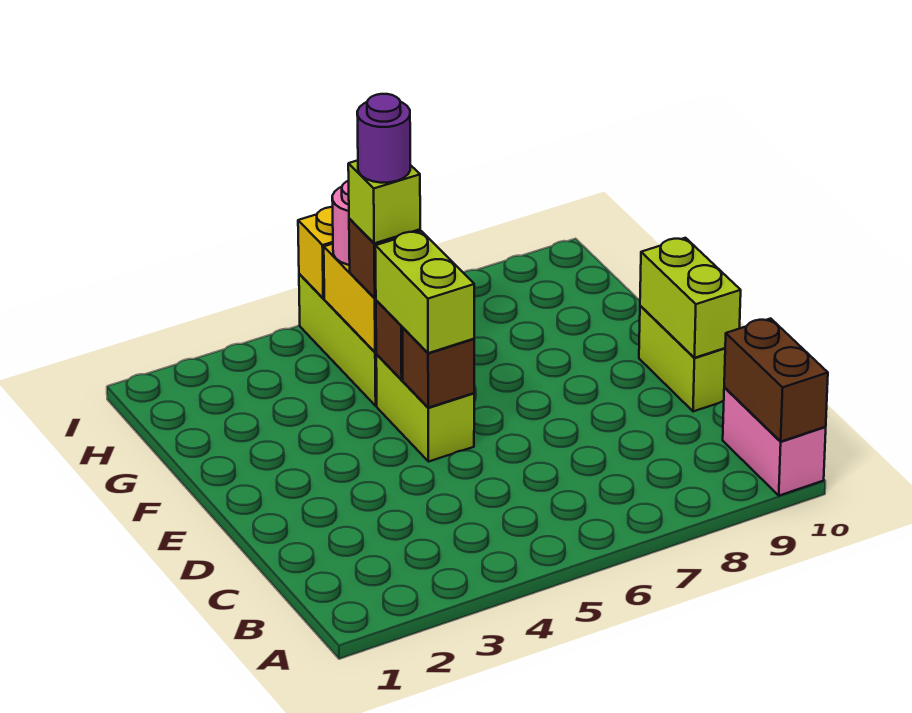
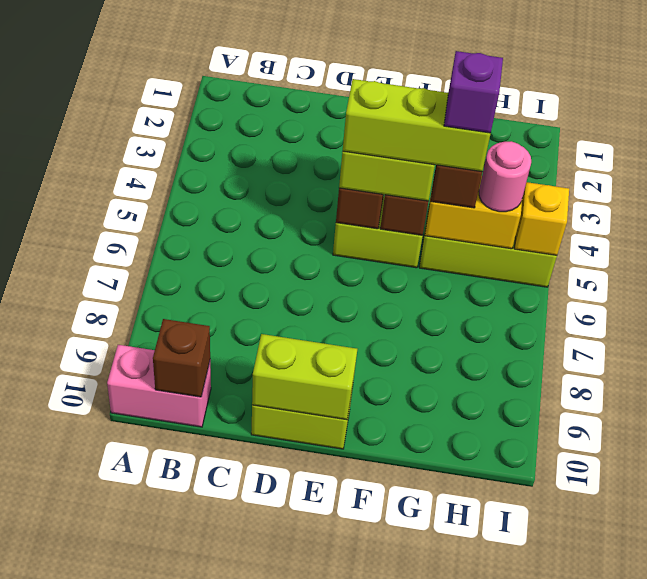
brown brick A10:B10 level 2 -> brown brick B10 level 2
lime brick G5 level 4 -> lime brick E5:G5 level 4
purple round brick G5 level 5 -> purple brick G5 level 5

